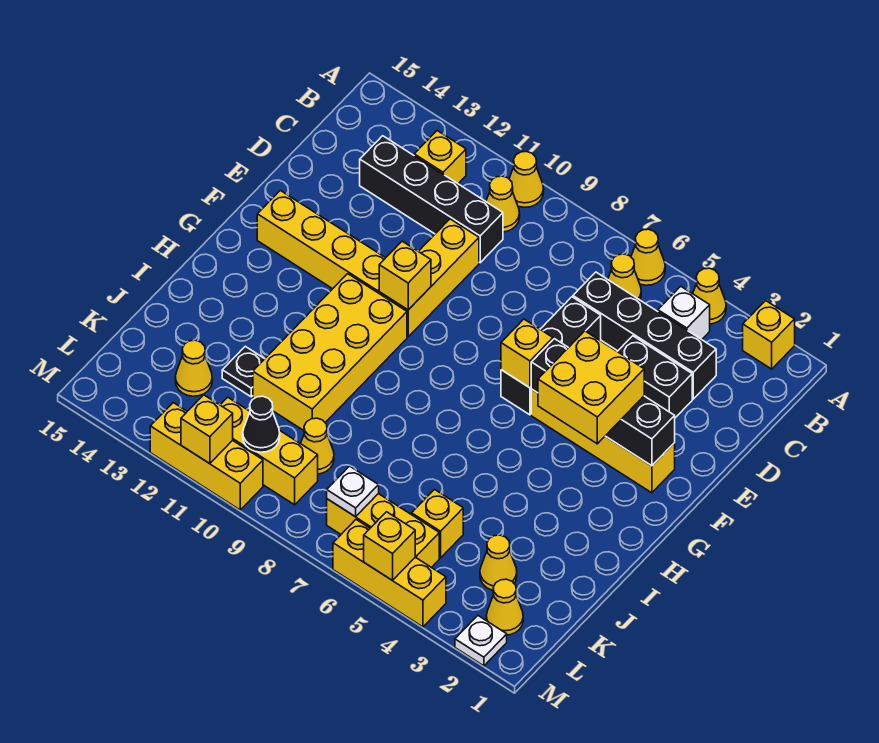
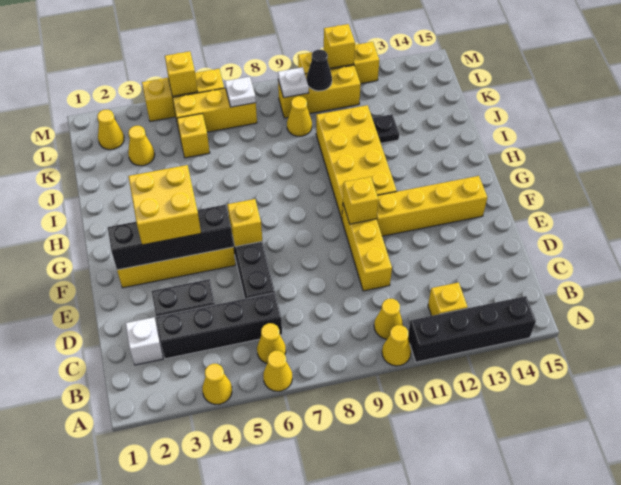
yellow brick A2 level 1 -> none
white brick B4 level 1 -> white brick C2 level 1
black brick C10:C13 level 1 -> black brick A11:A14 level 1
yellow cone K13 level 1 -> none
white plate M2 level 1 -> white plate L9 level 2

